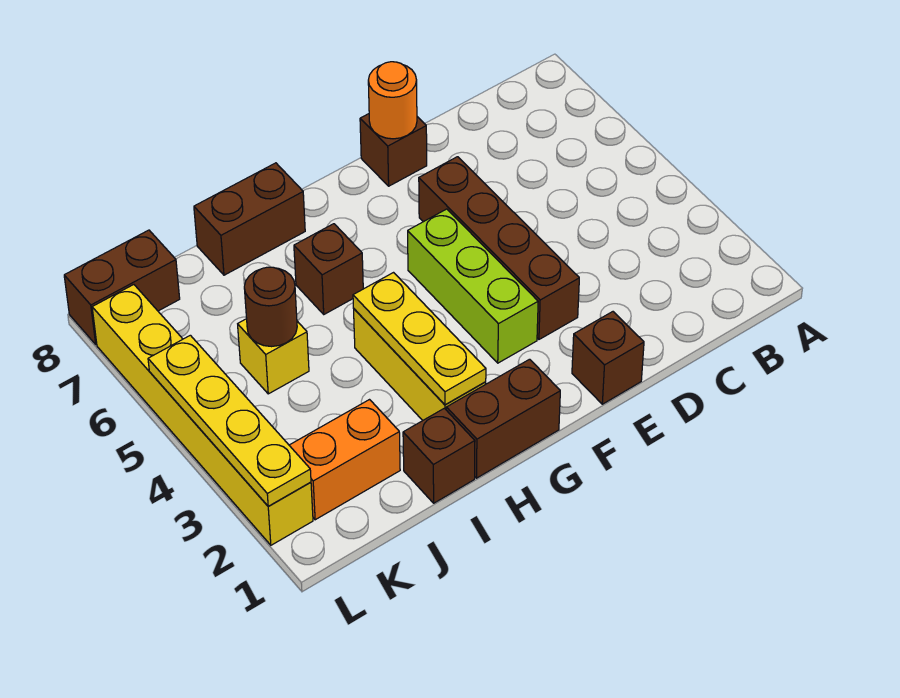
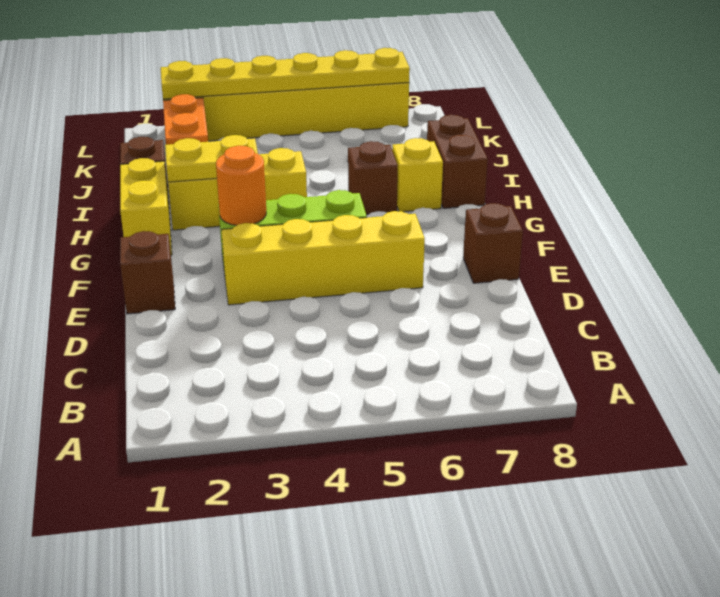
brown brick E3:E6 level 1 -> yellow brick E3:E6 level 1
orange round brick E8 level 2 -> orange round brick F3 level 2
brown brick G1:H1 level 1 -> yellow brick G1:H1 level 1
yellow plate H2:H4 level 2 -> yellow plate H2:H3 level 2
yellow brick J5 level 1 -> yellow brick H7 level 1
brown round brick J5 level 2 -> none
brown brick K8:L8 level 1 -> none
yellow plate L2:L5 level 2 -> yellow plate L2:L7 level 2

